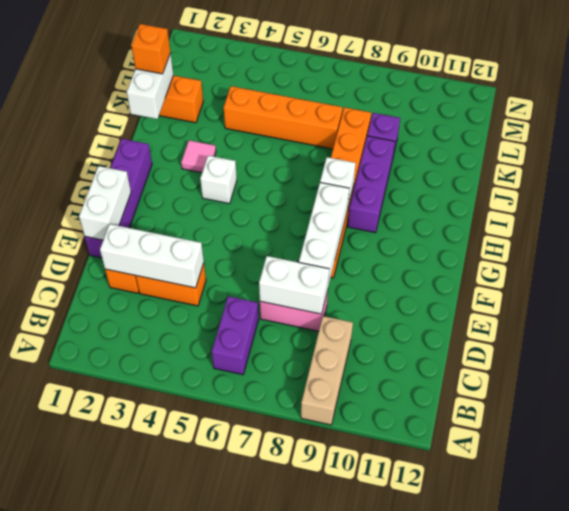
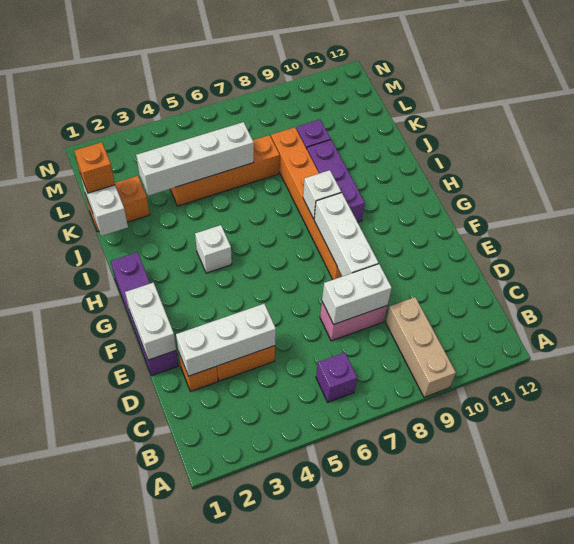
purple brick B6:C6 level 1 -> purple brick B6 level 1
pink tile I3 level 1 -> none
none -> white brick K3:K6 level 2

